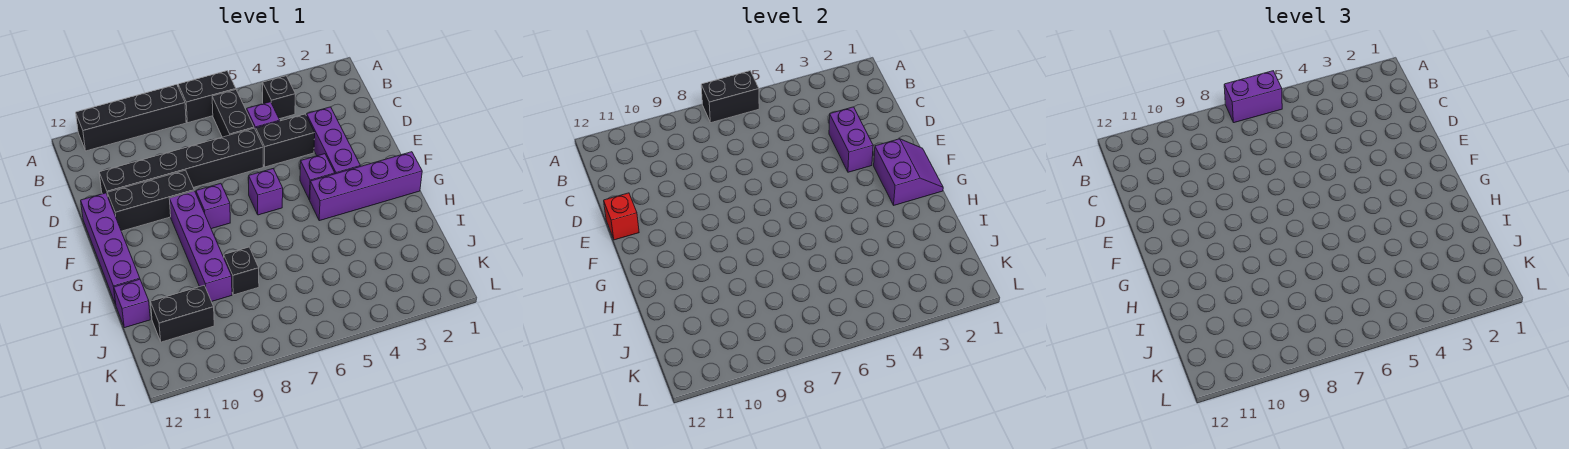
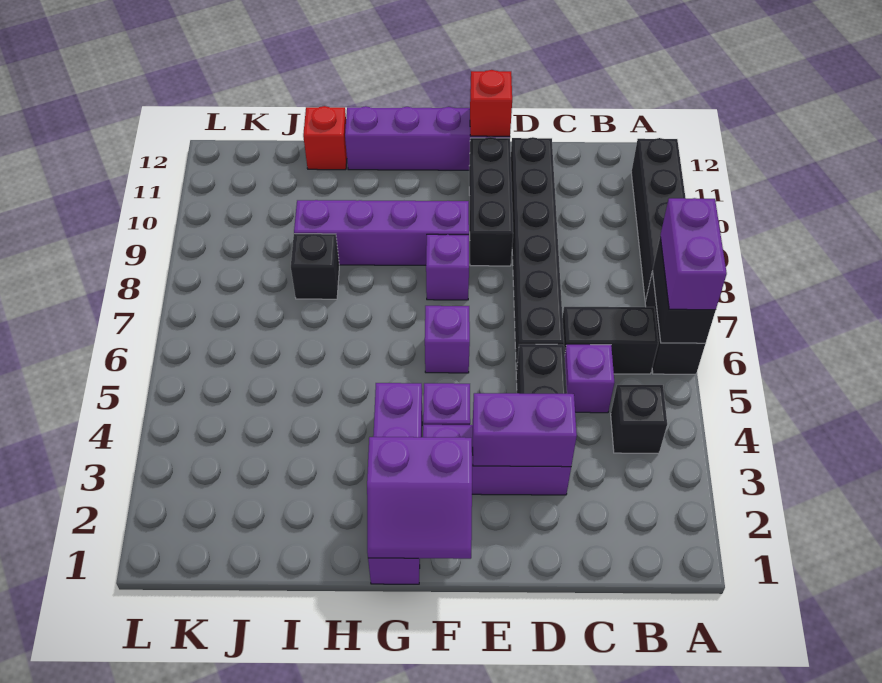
purple brick I12 level 1 -> red brick I12 level 1
black brick J10:J11 level 1 -> none

